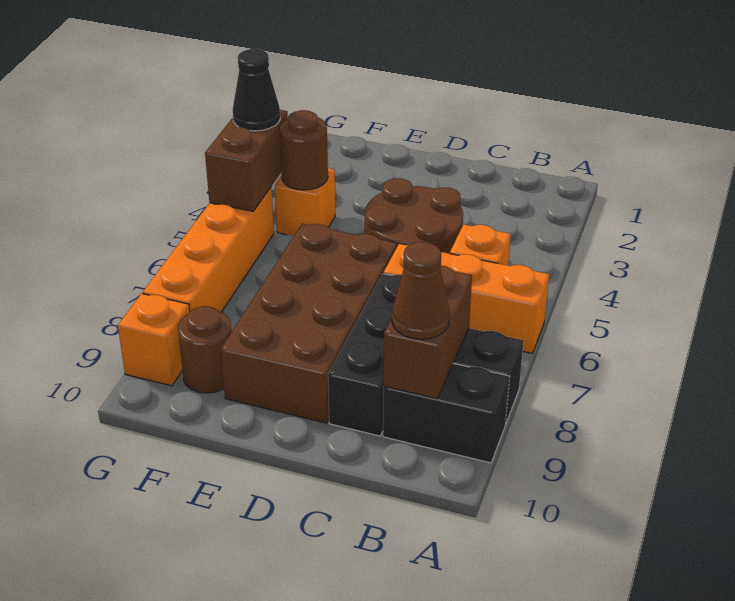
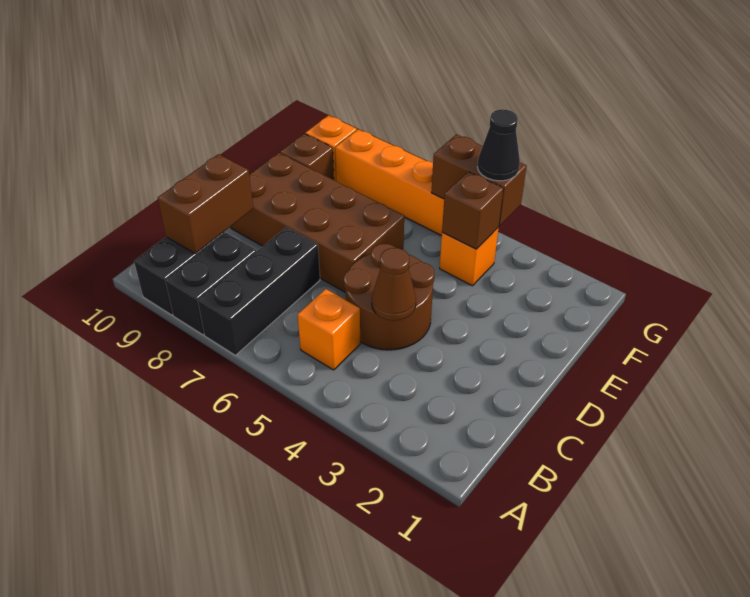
orange brick A6:C6 level 1 -> none
brown brick B8:B9 level 2 -> brown brick B9:C9 level 2
brown cone B9 level 3 -> brown cone C4 level 2
black brick C7:C9 level 1 -> black brick A7:C7 level 1
brown round brick F4 level 2 -> brown brick F4 level 2
brown round brick F9 level 1 -> brown brick F9 level 1

